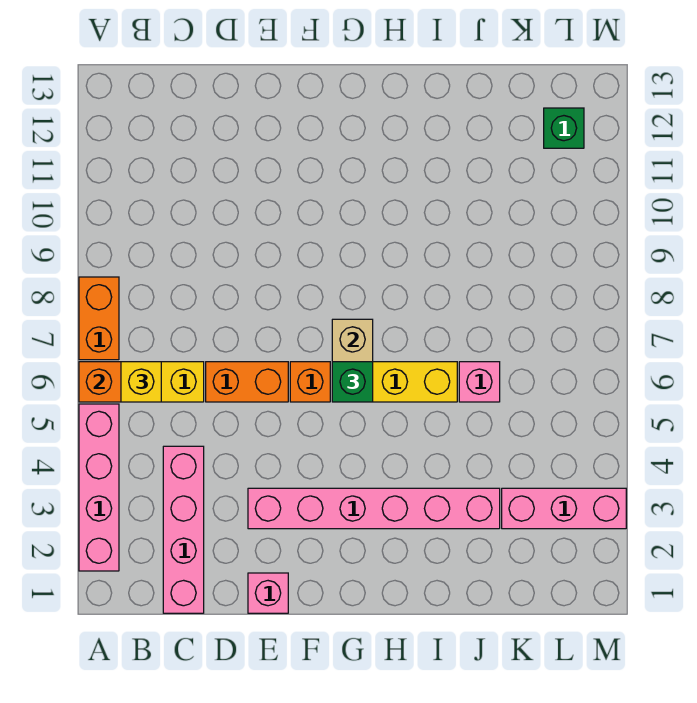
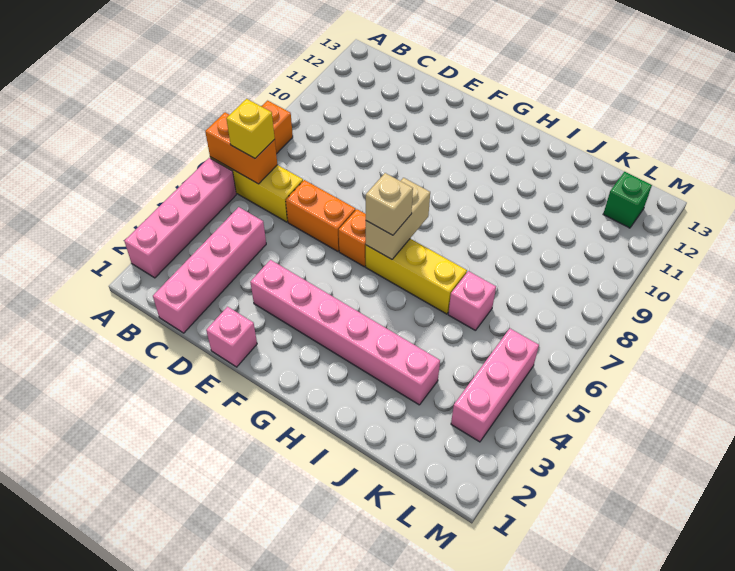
green brick G6 level 3 -> tan brick G6 level 3
pink brick K3:M3 level 1 -> pink brick L3:L5 level 1

